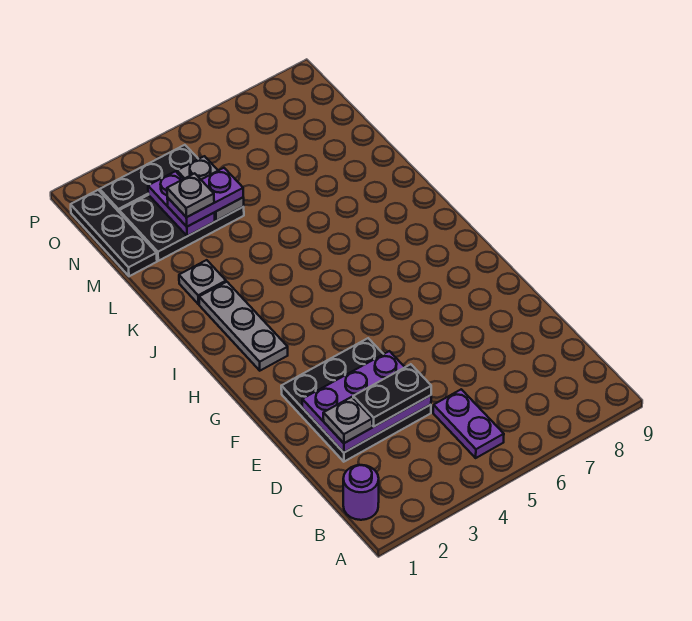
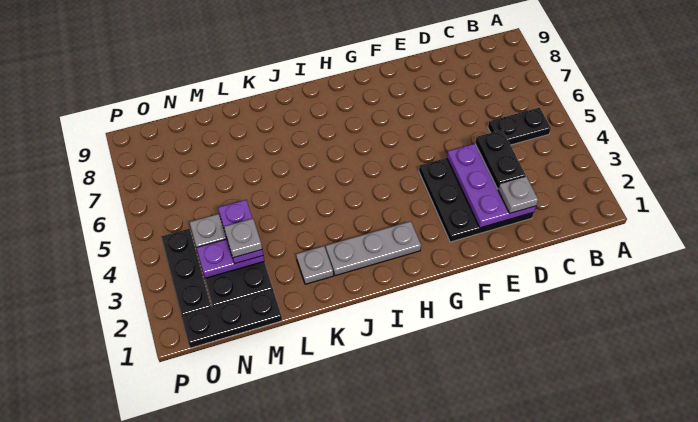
purple round brick B1 level 1 -> none
purple plate B5:C5 level 1 -> black plate B5:C5 level 1

